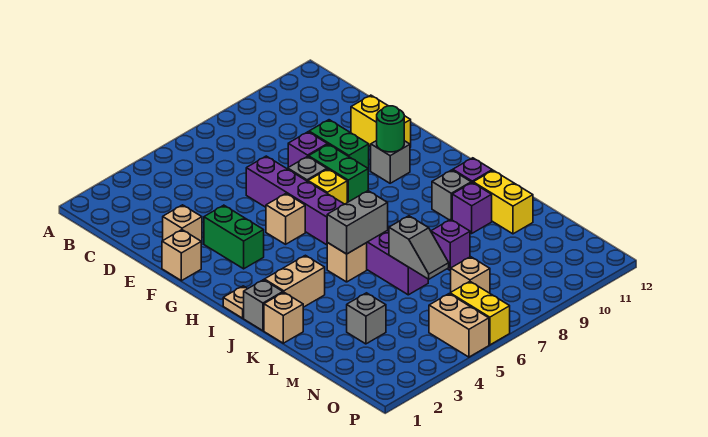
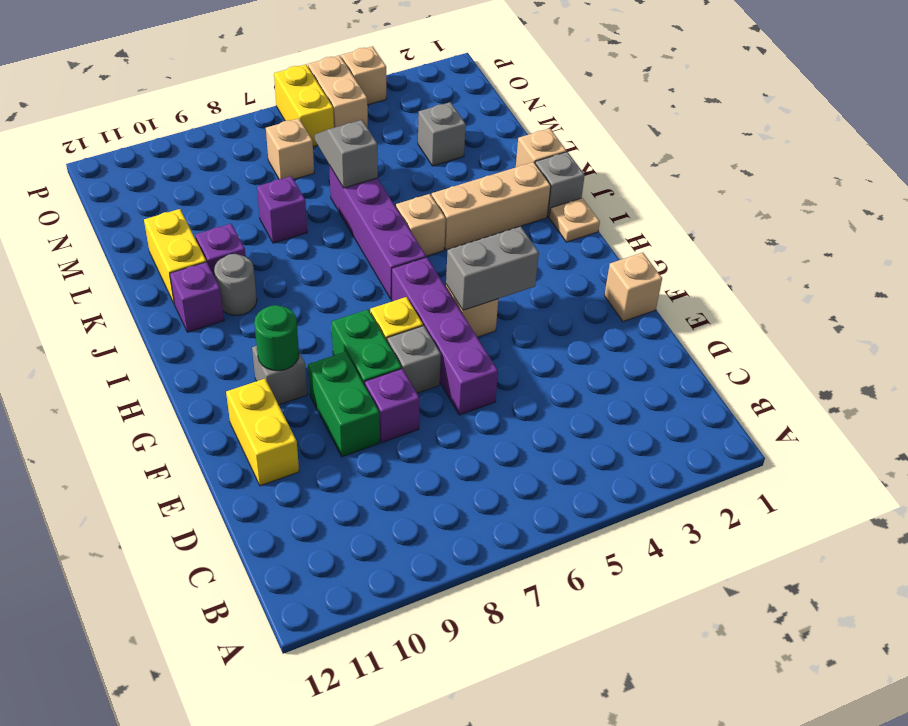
tan brick E2 level 1 -> tan brick P4 level 1
green brick F3:G3 level 1 -> none
tan brick J2:J3 level 1 -> tan brick J2:J4 level 1
grey brick J5:J6 level 2 -> grey brick G4:G5 level 2
grey brick J10 level 1 -> grey round brick J10 level 1

